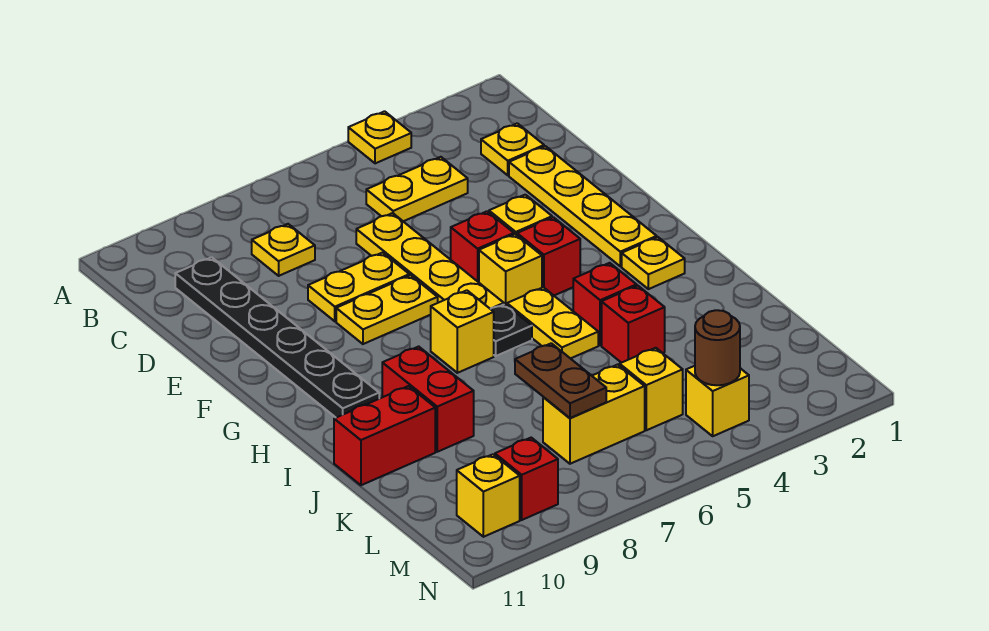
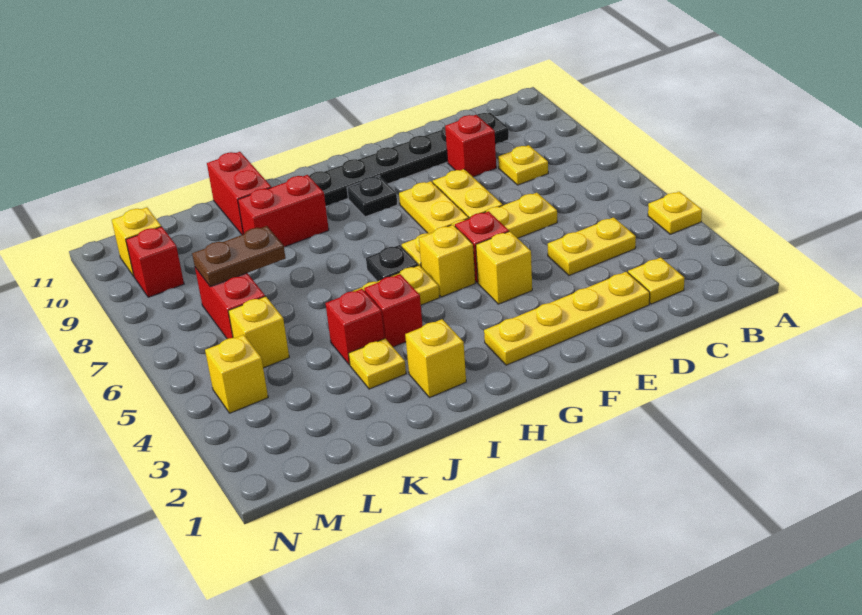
yellow plate C4:C5 level 1 -> yellow plate C4:D4 level 1
red brick G4 level 1 -> red brick D9 level 1
none -> black plate G9 level 1
yellow plate H2 level 1 -> yellow plate J3 level 1
yellow brick H7 level 1 -> yellow brick I2 level 1
yellow brick L6:L7 level 1 -> red brick L6:L7 level 1
brown round brick M4 level 2 -> none

